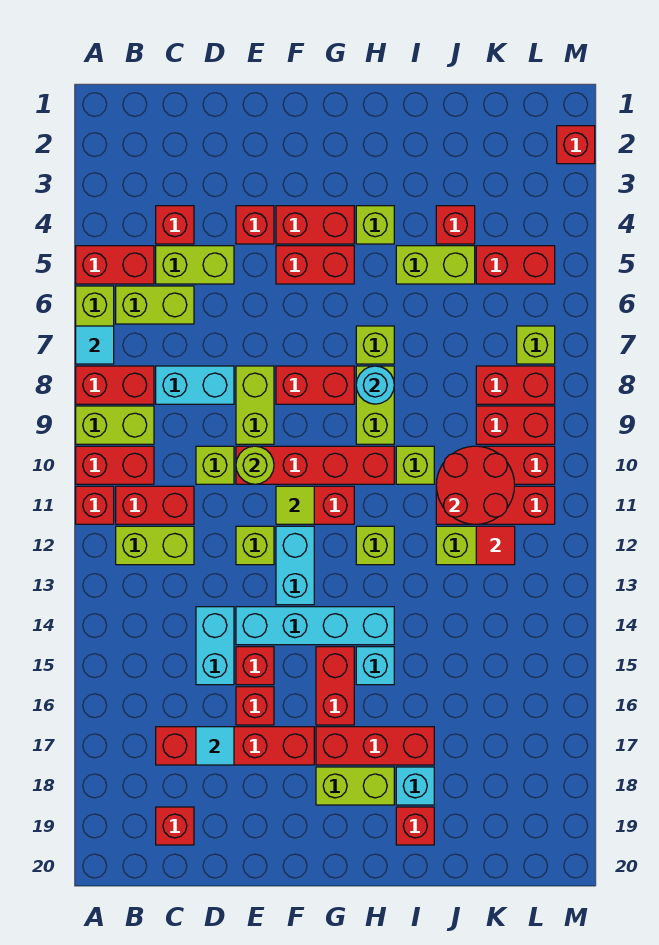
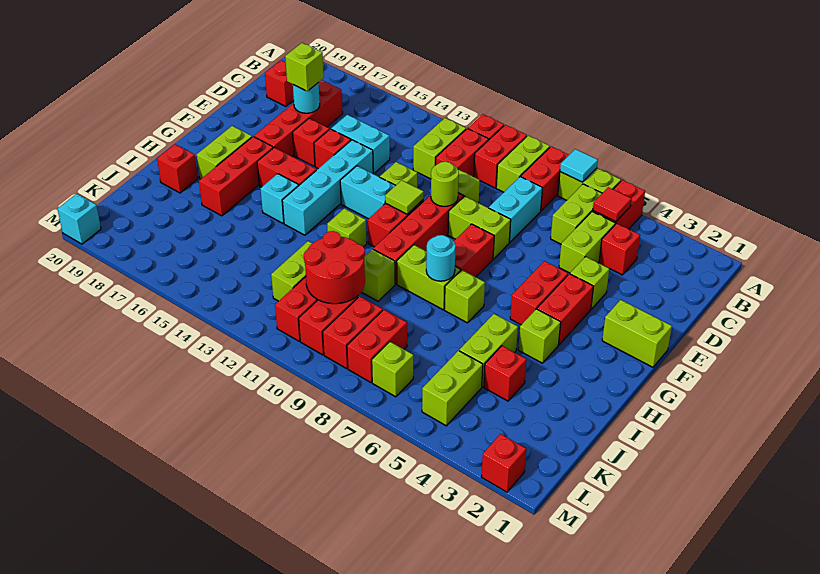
cyan tile D17 level 2 -> cyan round brick D17 level 2
none -> lime brick D17 level 3
red brick E4 level 1 -> lime brick E4 level 1
none -> lime brick F1:F2 level 1
cyan brick I18 level 1 -> cyan brick M20 level 1
red brick K5:L5 level 1 -> lime brick K5:L5 level 1
red tile K12 level 2 -> red tile B5 level 2

